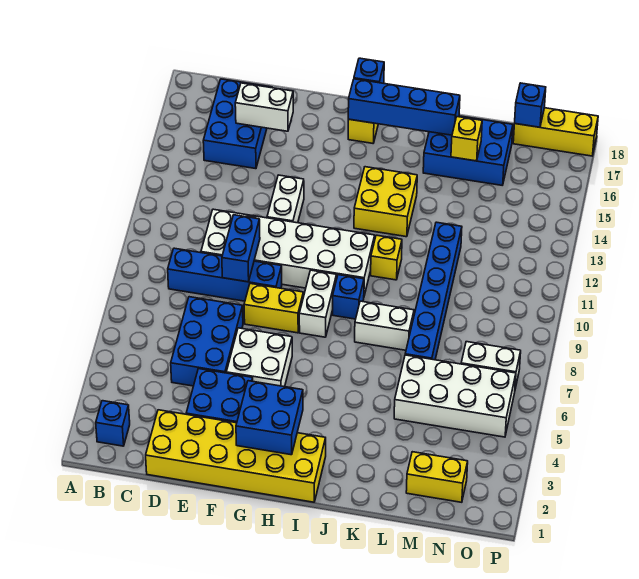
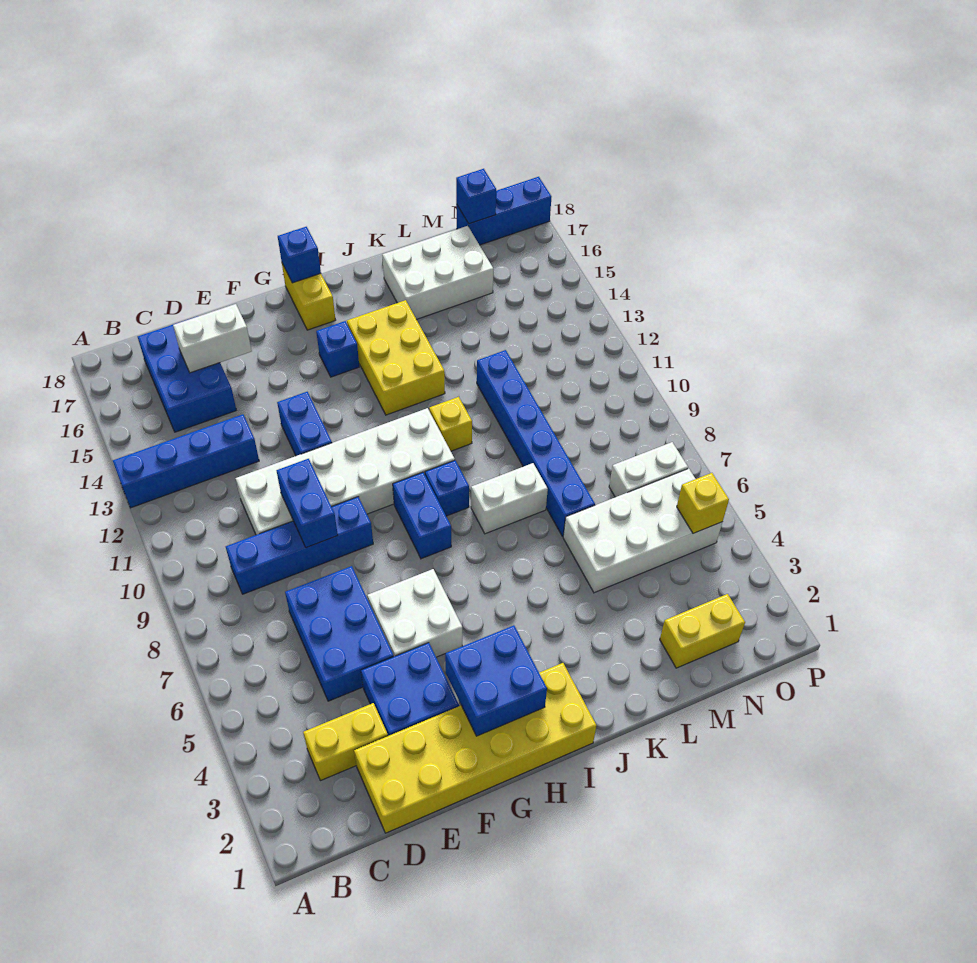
blue brick B2 level 1 -> blue brick H15 level 1
yellow brick F8:G8 level 1 -> yellow brick C3:D3 level 1
white brick F12:F13 level 1 -> blue brick F12:F13 level 1
white brick H8:H9 level 1 -> blue brick H8:H9 level 1
blue brick H17:K17 level 2 -> blue brick A13:D13 level 1
yellow brick I13:J14 level 1 -> yellow brick I13:J15 level 1
blue brick K16:M17 level 1 -> white brick K16:M17 level 1
yellow brick L16 level 2 -> yellow brick O5 level 2
yellow brick N18:P18 level 1 -> blue brick N18:P18 level 1

